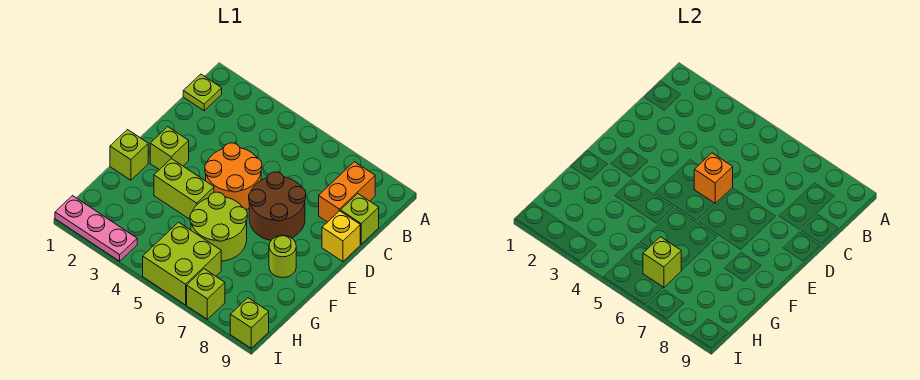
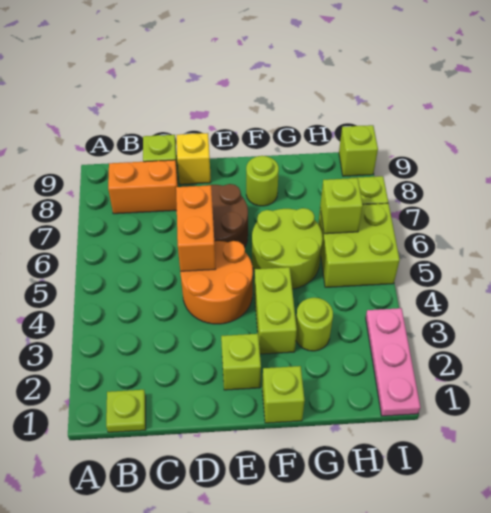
orange brick D5 level 2 -> orange brick D5:D6 level 2
none -> lime round brick G3 level 1

